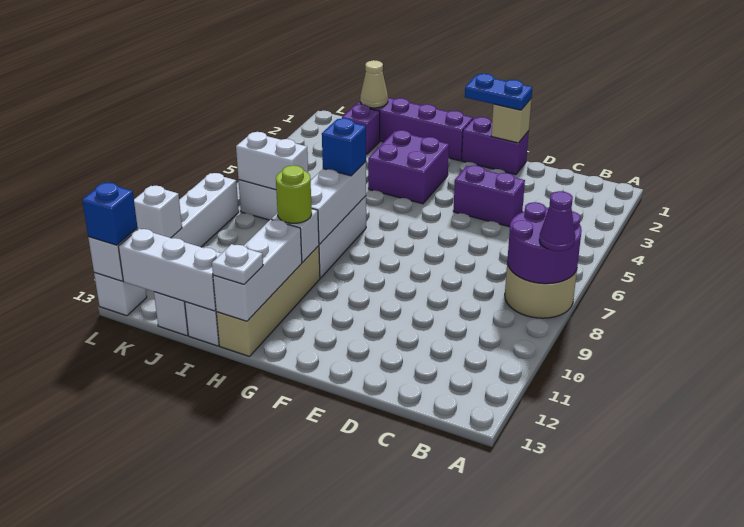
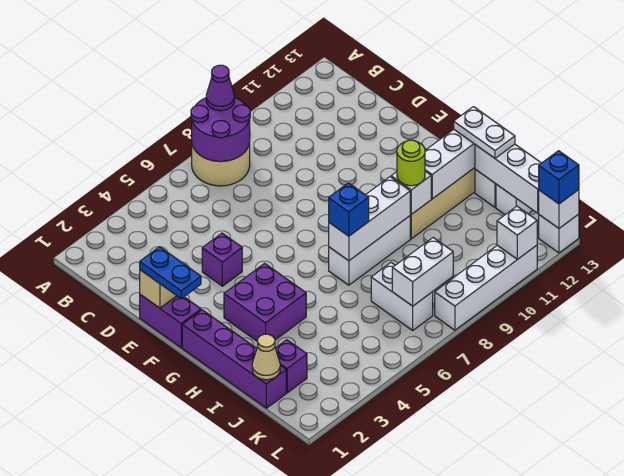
purple brick D4:E4 level 1 -> purple brick E4 level 1
white plate H13 level 3 -> white plate H13:I13 level 3
white brick J7:K7 level 2 -> white brick K7:K8 level 2

